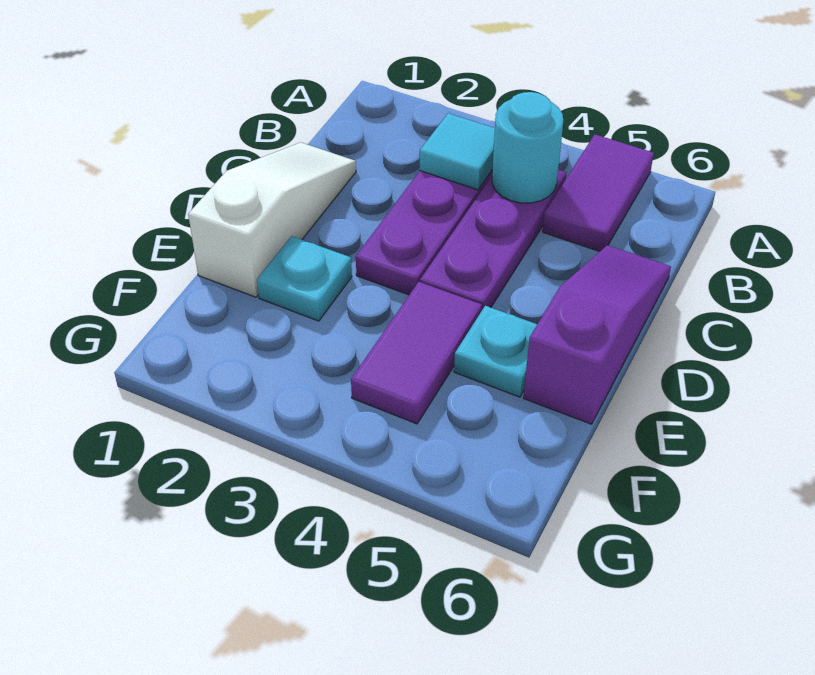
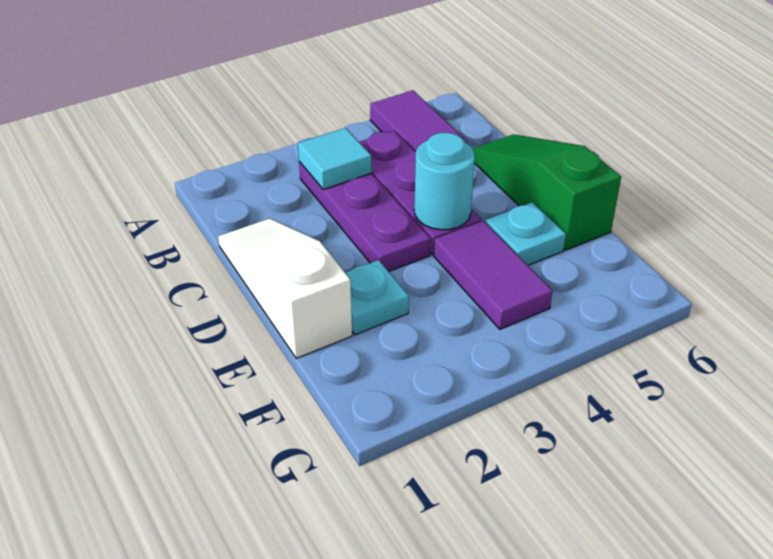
cyan round brick B4 level 2 -> cyan round brick D4 level 2
purple slope C6:E6 level 1 top E -> green slope C6:E6 level 1 top E

